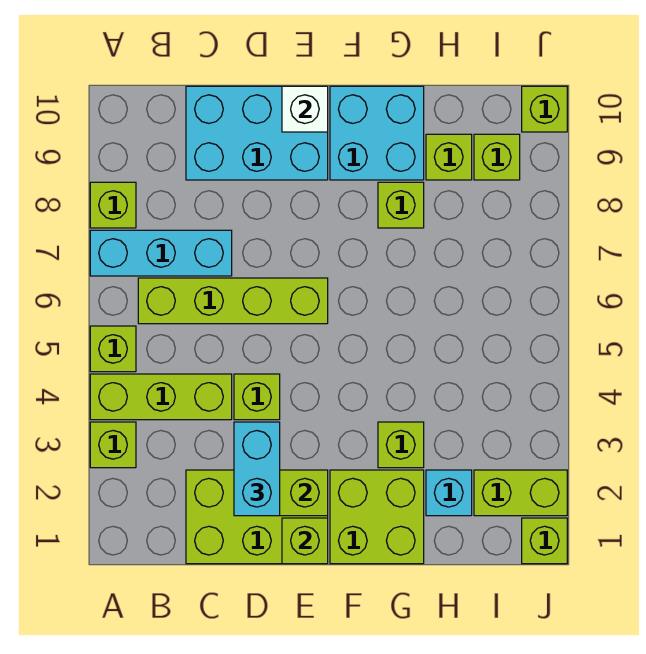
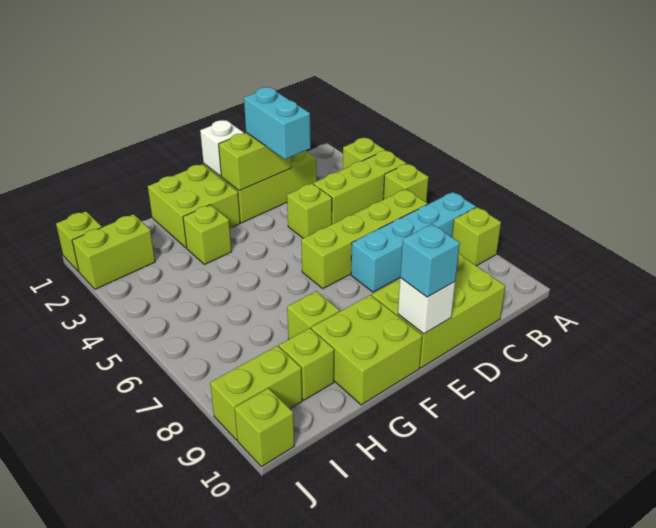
cyan brick A7:C7 level 1 -> cyan brick A7:D7 level 1
cyan brick C9:E10 level 1 -> lime brick C9:E10 level 1
lime brick E1 level 2 -> white brick E1 level 2
cyan brick F9:G10 level 1 -> lime brick F9:G10 level 1
cyan brick H2 level 1 -> cyan brick E10 level 3
lime brick I9 level 1 -> lime brick I9:J9 level 1

